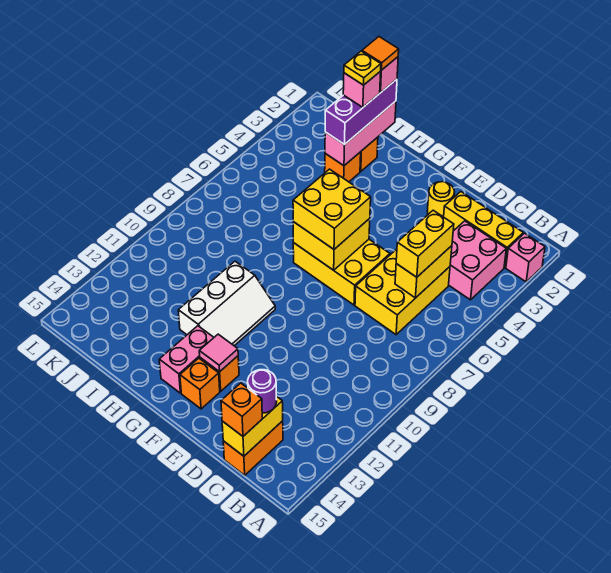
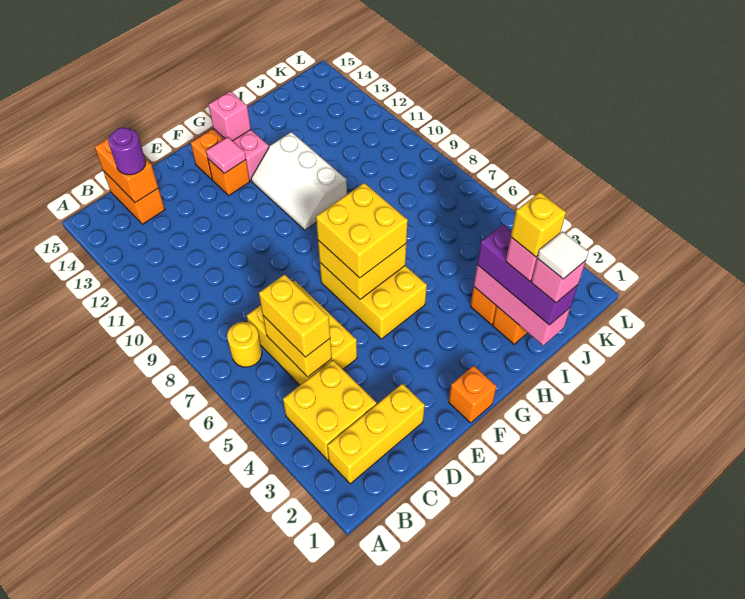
pink brick A2 level 1 -> pink brick G14 level 2
pink brick B3:C4 level 1 -> yellow brick B3:C4 level 1
yellow brick C14:C15 level 2 -> orange brick C14:C15 level 2
orange brick C15 level 3 -> orange brick F1 level 1
yellow round brick E2 level 1 -> yellow round brick B7 level 1
yellow brick E6:G7 level 1 -> yellow brick F5:G7 level 1
orange tile I1 level 5 -> white tile I1 level 5
yellow plate I2 level 5 -> yellow brick I2 level 5

